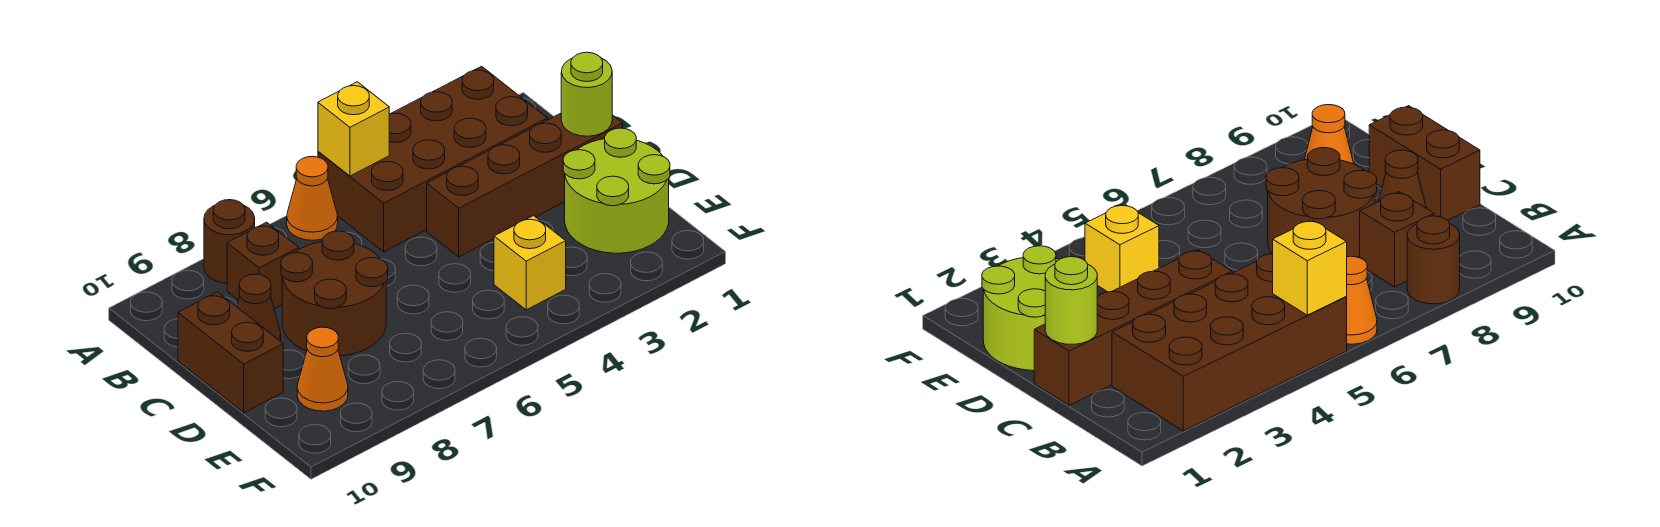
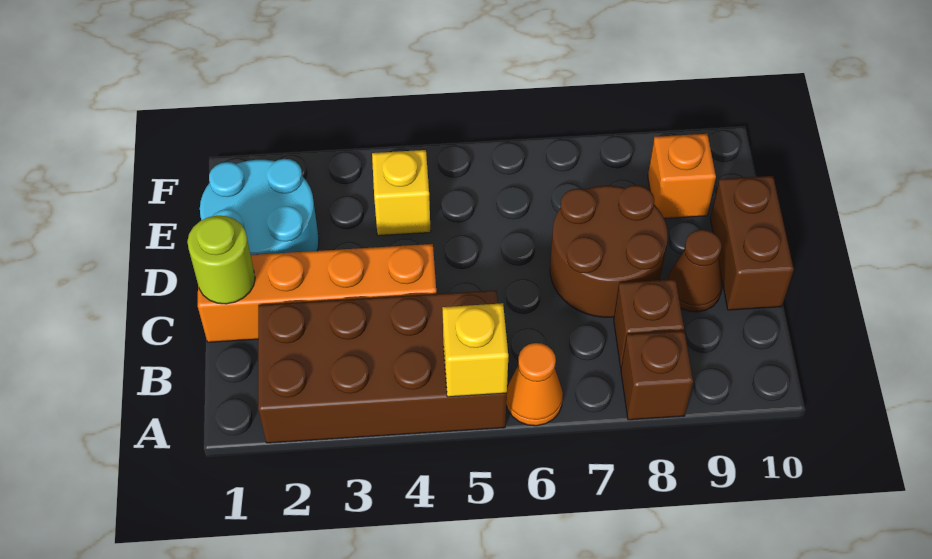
brown round brick A8 level 1 -> brown brick A8 level 1
brown brick C1:C4 level 1 -> orange brick C1:C4 level 1
lime round brick D1:E2 level 1 -> cyan round brick D1:E2 level 1
orange cone E9 level 1 -> orange brick E9 level 1

